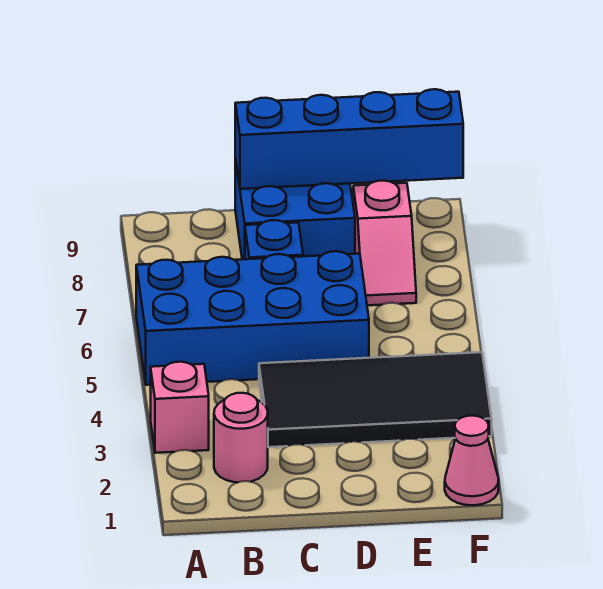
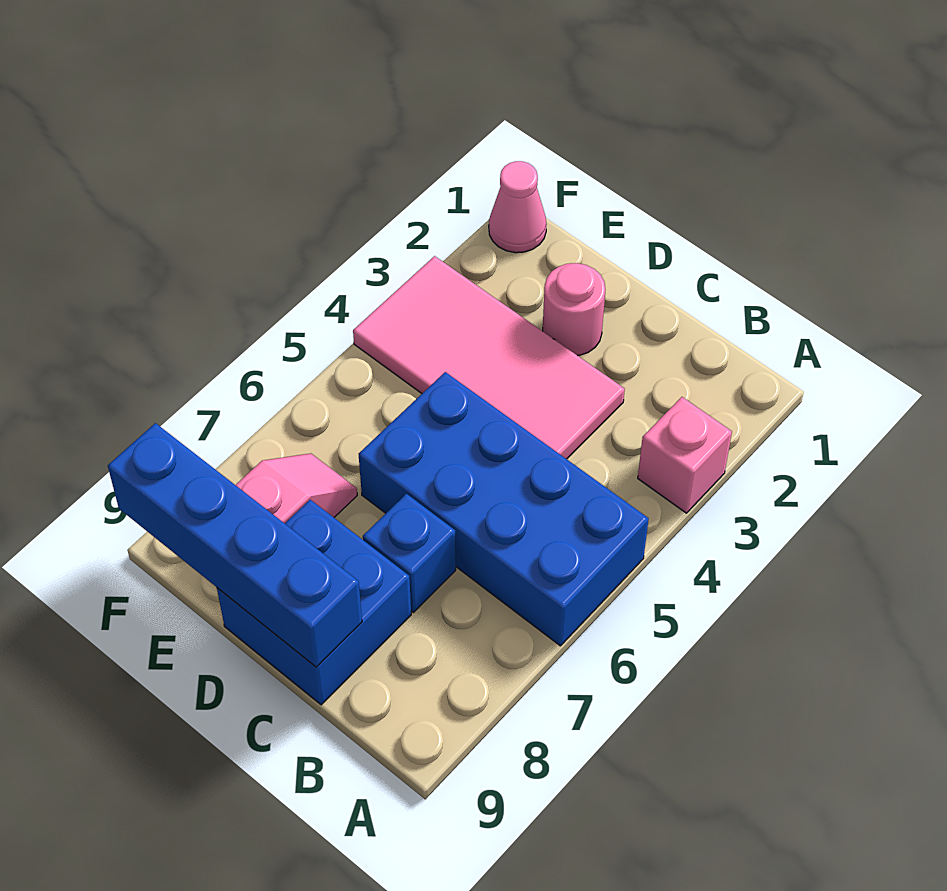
pink round brick B2 level 1 -> pink round brick D2 level 1
black tile C3:F4 level 1 -> pink tile C3:F4 level 1

